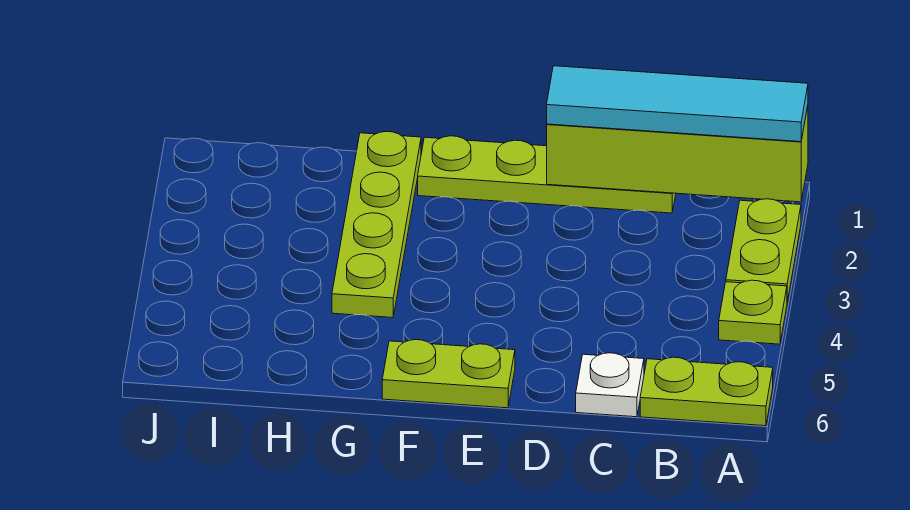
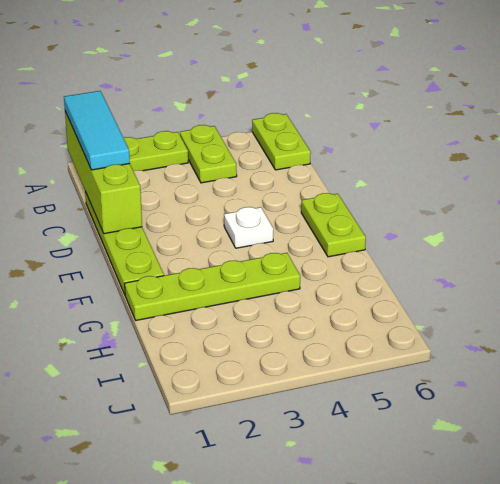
cyan tile A1:D1 level 3 -> cyan tile A1:C1 level 3
lime plate A4 level 1 -> lime plate A4:B4 level 1
white plate C6 level 1 -> white plate E4 level 1

